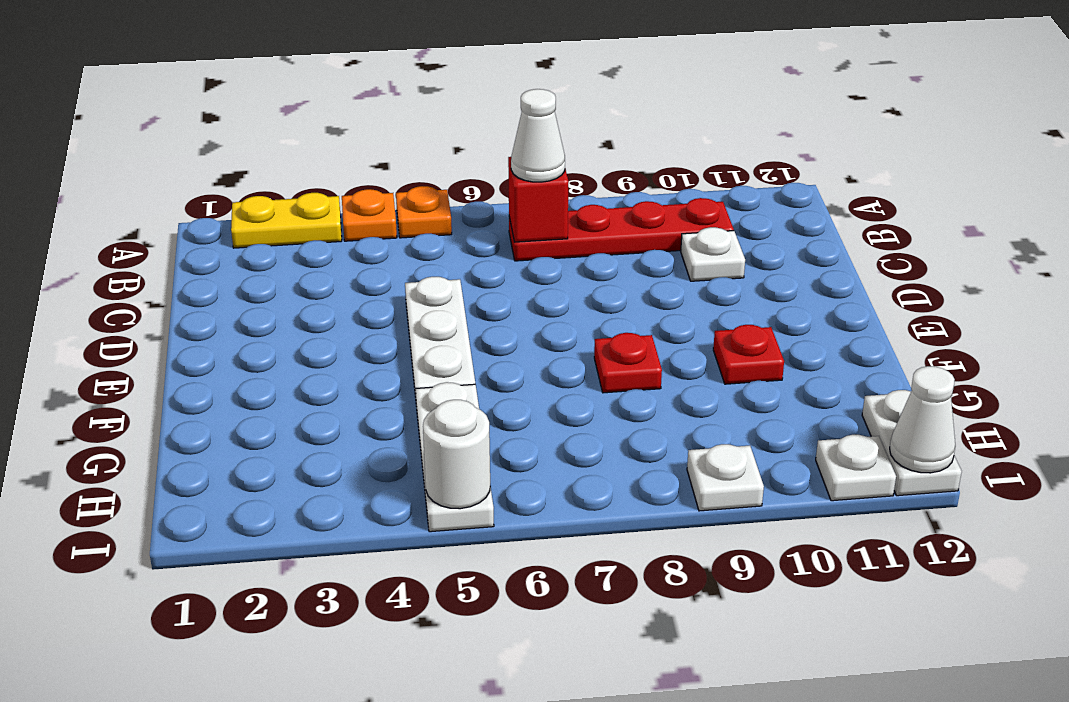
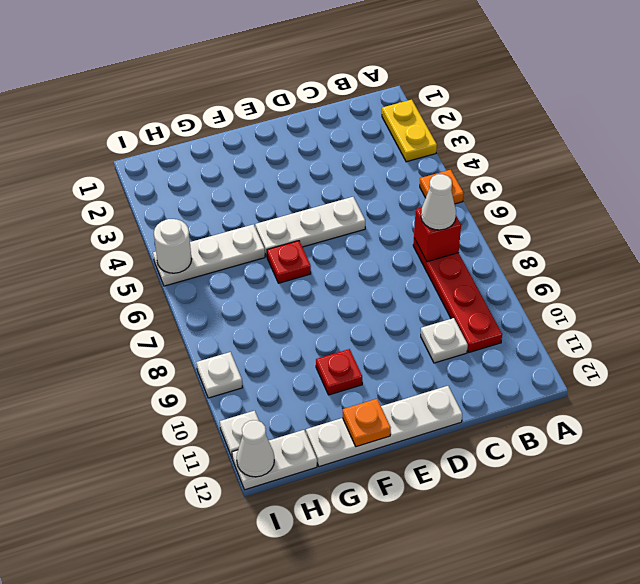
orange plate A4 level 1 -> orange plate F12 level 2
none -> white plate D12:G12 level 1
red plate F8 level 1 -> red plate F6 level 1

